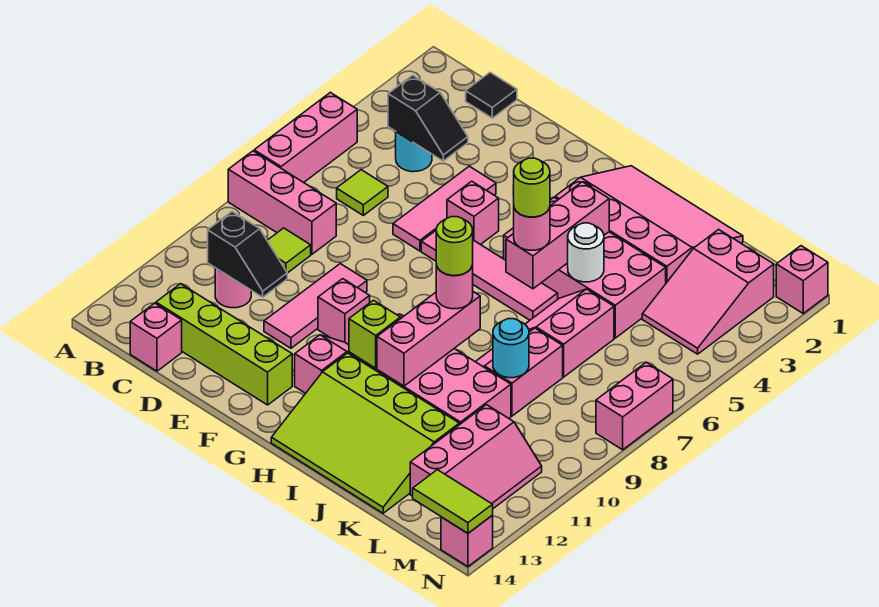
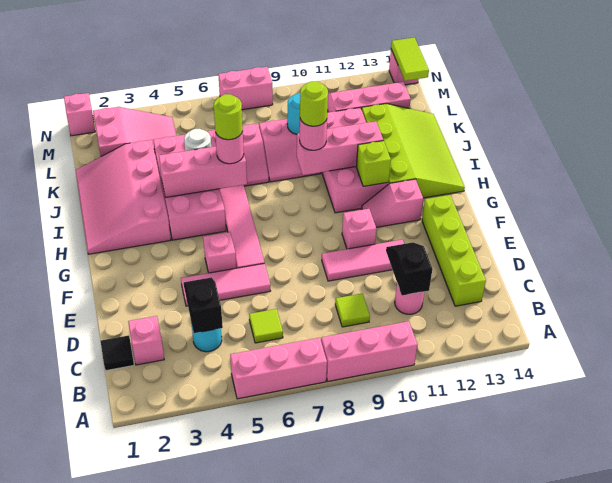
pink brick A8:C8 level 1 -> pink brick A8:A10 level 1
pink brick C14 level 1 -> pink brick C2 level 1

